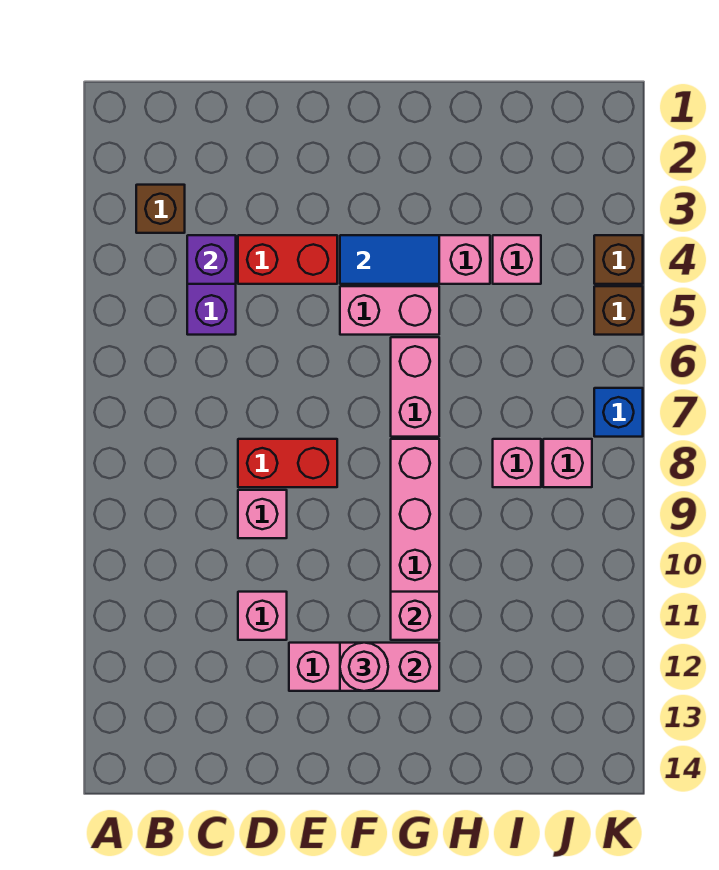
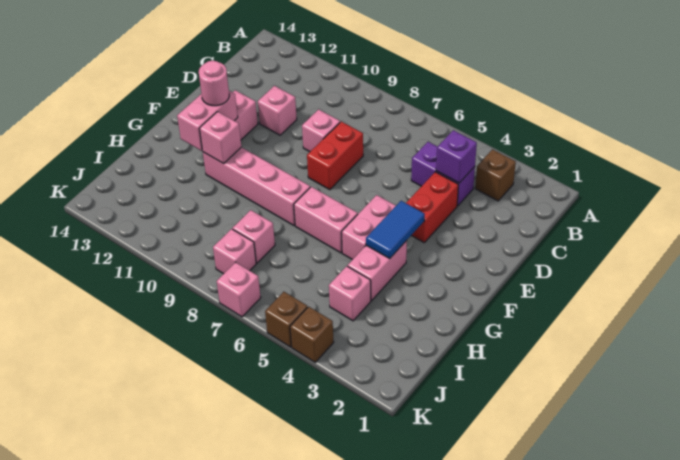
blue brick K7 level 1 -> pink brick K7 level 1

